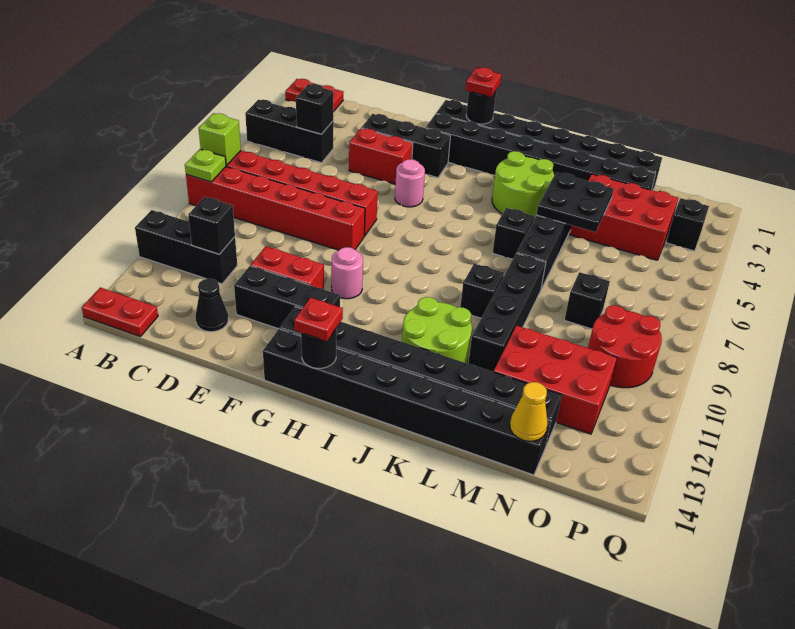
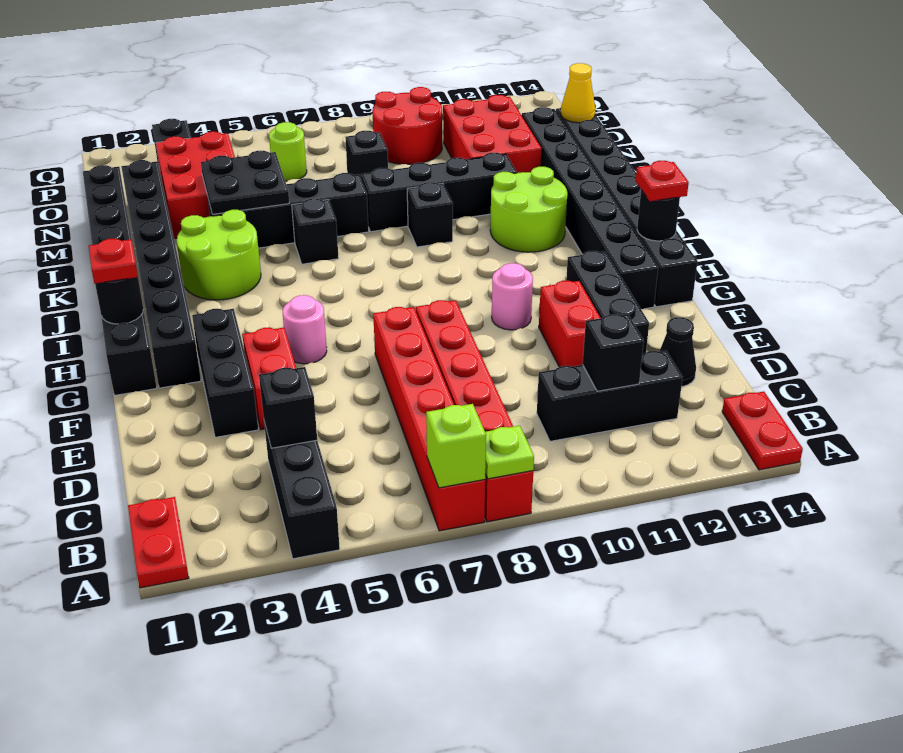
black brick A11:C11 level 1 -> black brick C10:C12 level 1
none -> lime round brick O6 level 1

